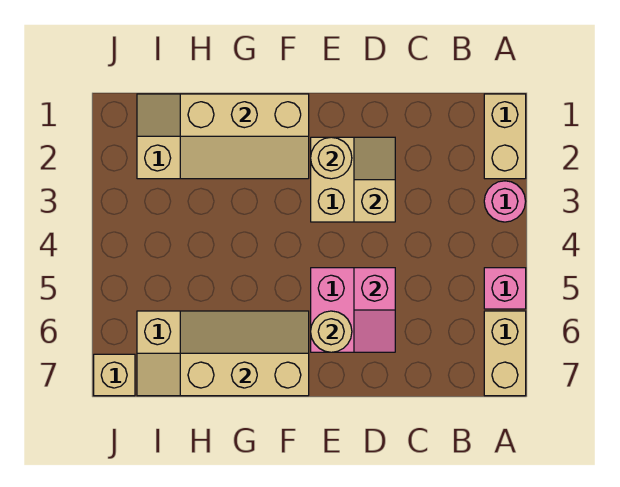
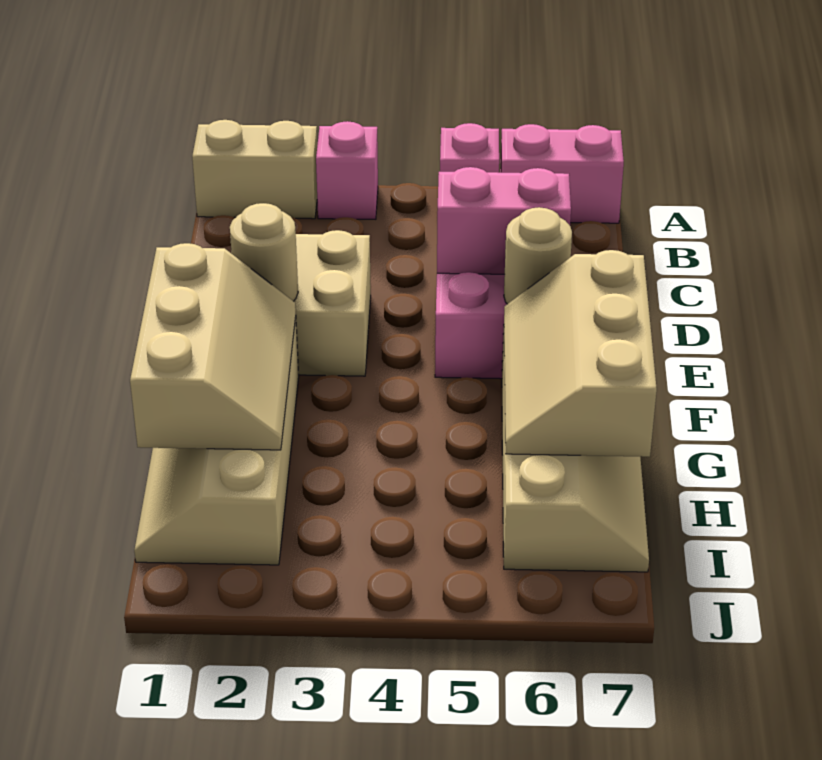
pink round brick A3 level 1 -> pink brick A3 level 1
tan brick A6:A7 level 1 -> pink brick A6:A7 level 1
tan slope D2:D3 level 2 top 3 -> none
pink slope D5:D6 level 2 top 5 -> pink brick D5:D6 level 2
tan brick J7 level 1 -> none

